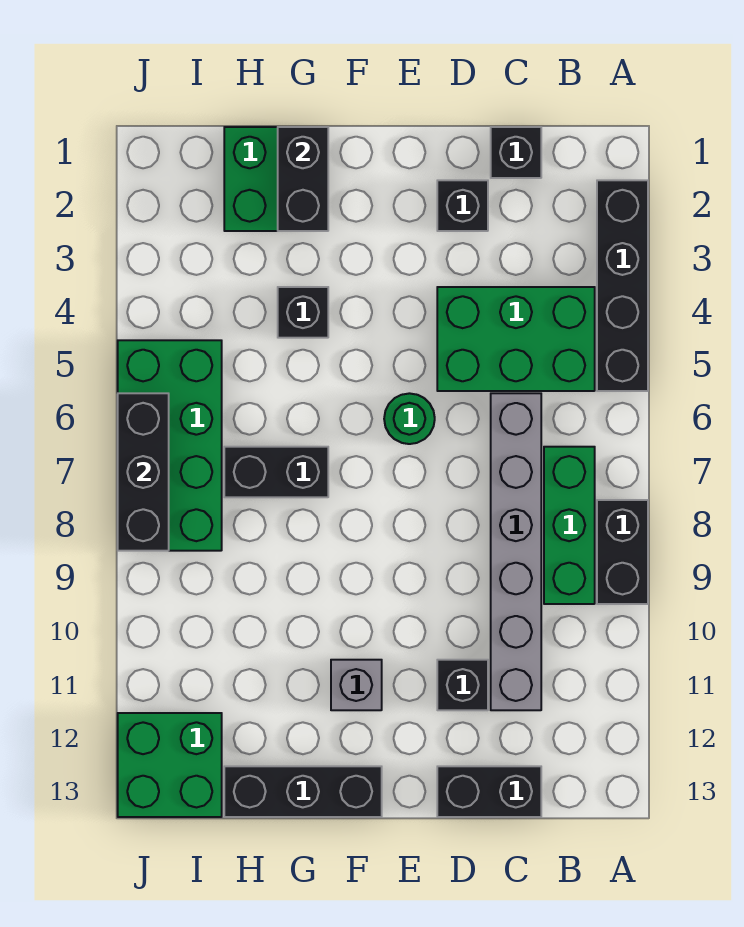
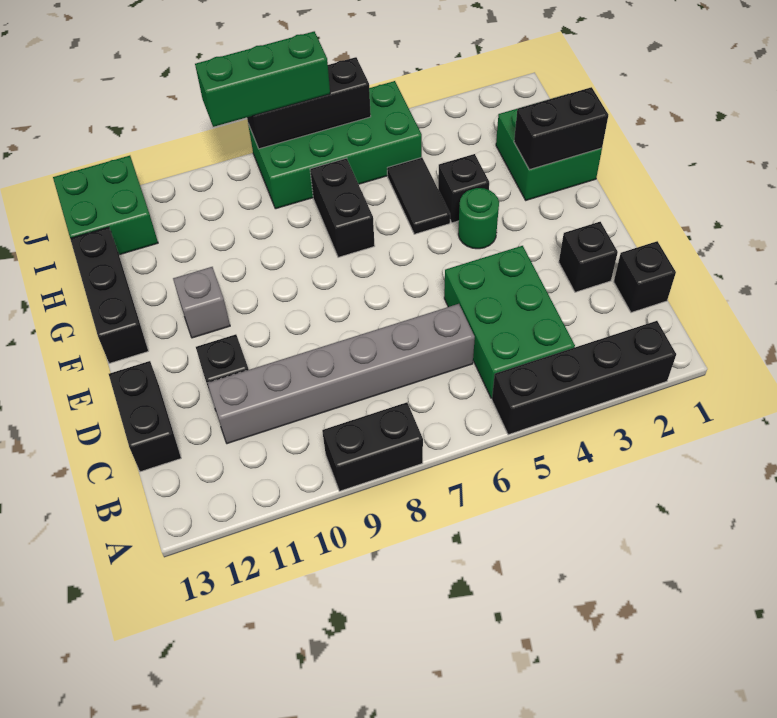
green brick B7:B9 level 1 -> green brick J7:J9 level 3
green round brick E6 level 1 -> green round brick F4 level 1
none -> black tile G5:H5 level 1

